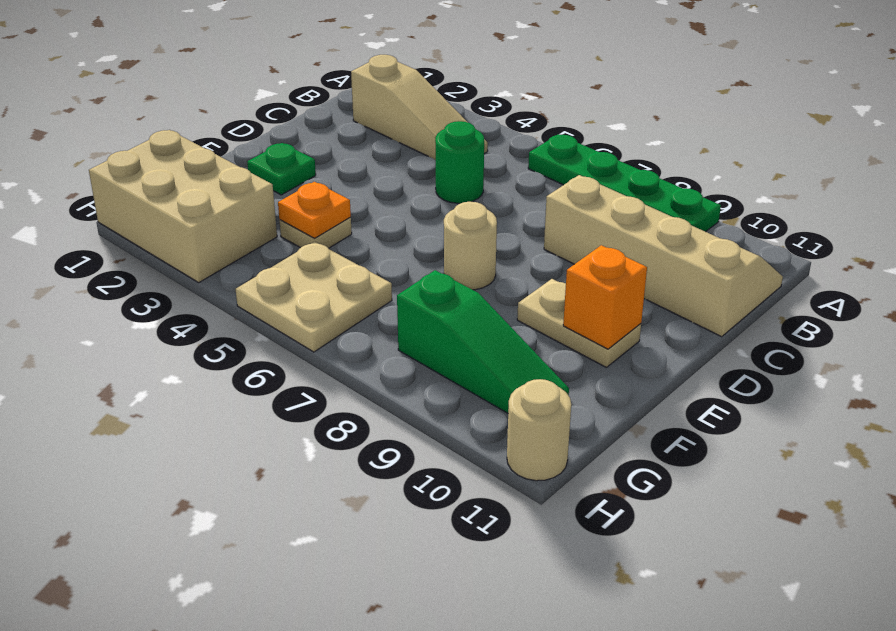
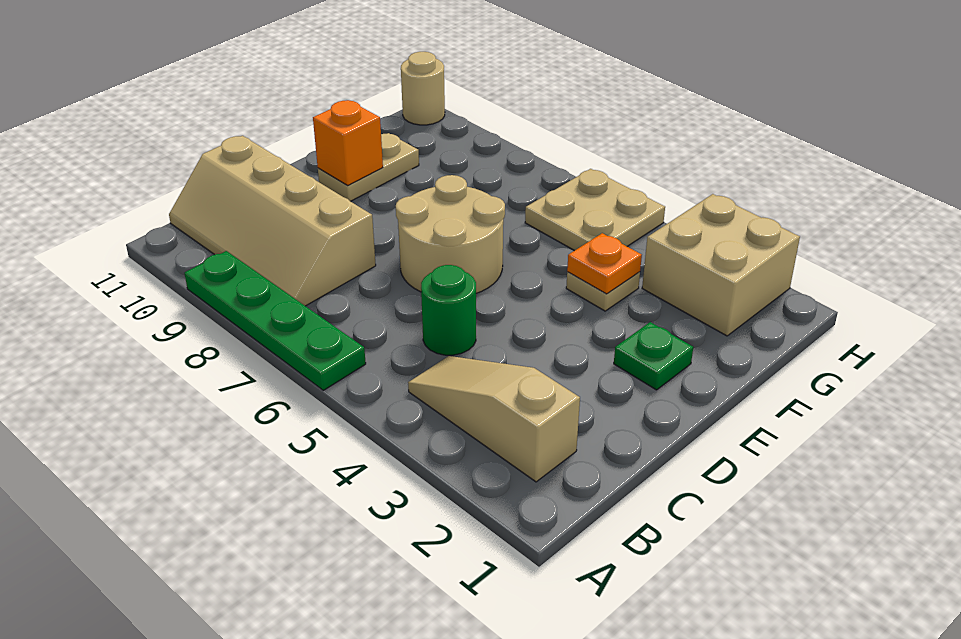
tan round brick E7 level 1 -> tan round brick D6:E7 level 1
tan plate E9:E10 level 1 -> tan plate E10:F10 level 1
tan brick G1:H3 level 1 -> tan brick G2:H3 level 1
green slope G8:G10 level 1 top 8 -> none

